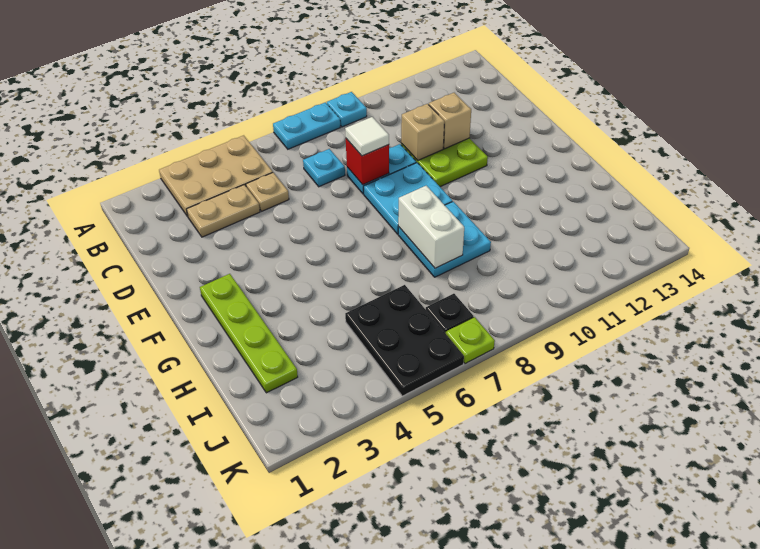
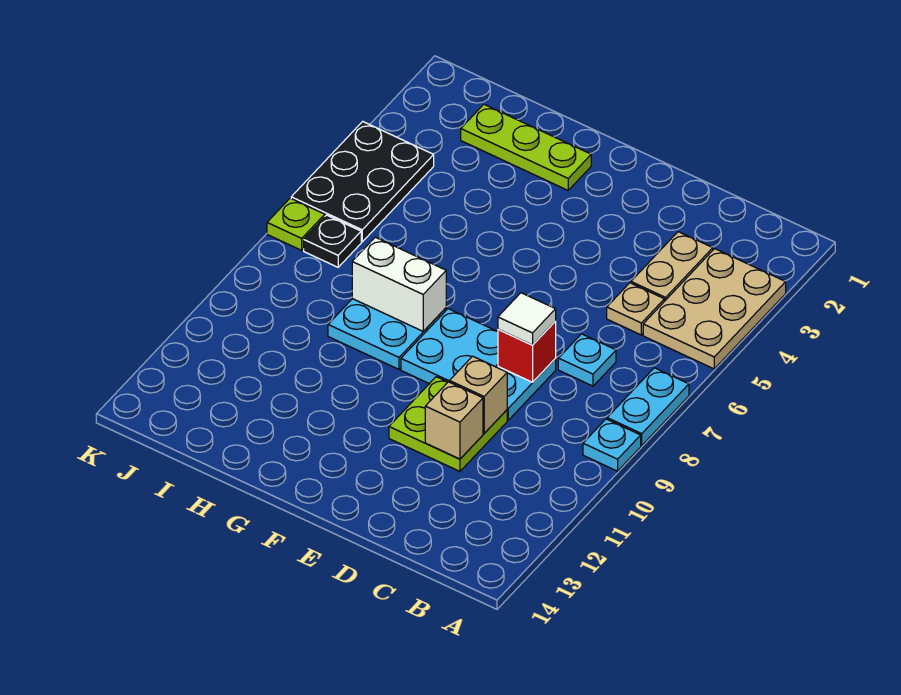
lime plate F2:I2 level 1 -> lime plate G2:I2 level 1
black plate I5:K6 level 1 -> black plate J4:K6 level 1

